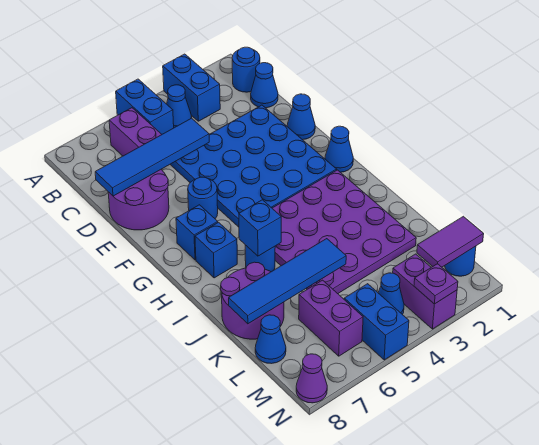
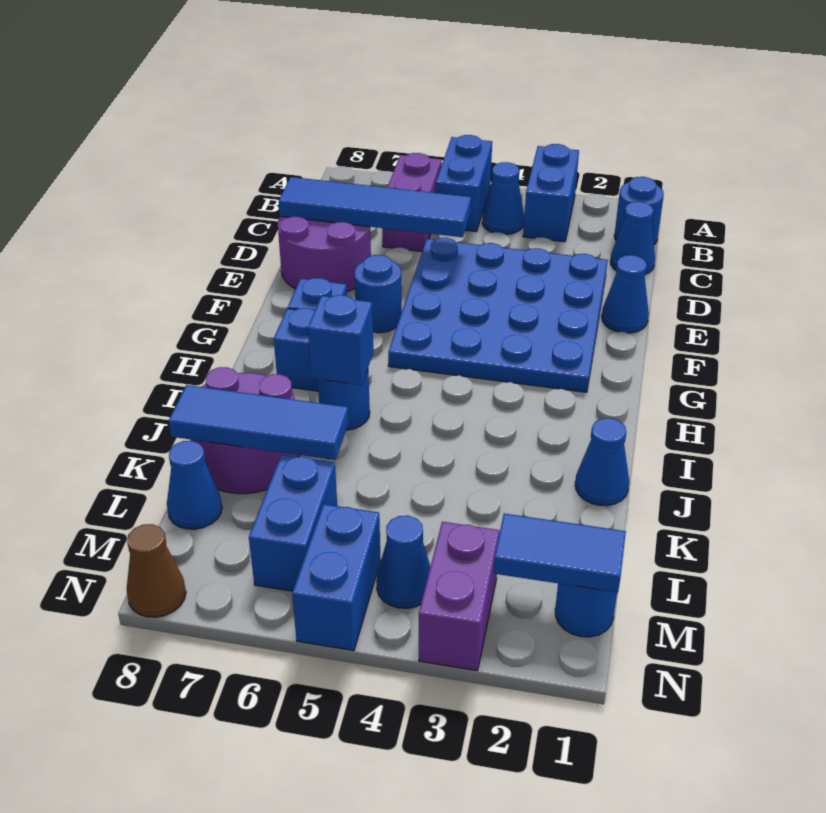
blue cone G1 level 1 -> blue cone J1 level 1
purple plate H2:K5 level 1 -> none
blue tile K5:K8 level 2 -> blue tile K6:K8 level 2
purple brick L6:M6 level 1 -> blue brick L6:M6 level 1
purple tile M1:M2 level 2 -> blue tile M1:M2 level 2
purple plate N3 level 2 -> none
purple cone N8 level 1 -> brown cone N8 level 1

